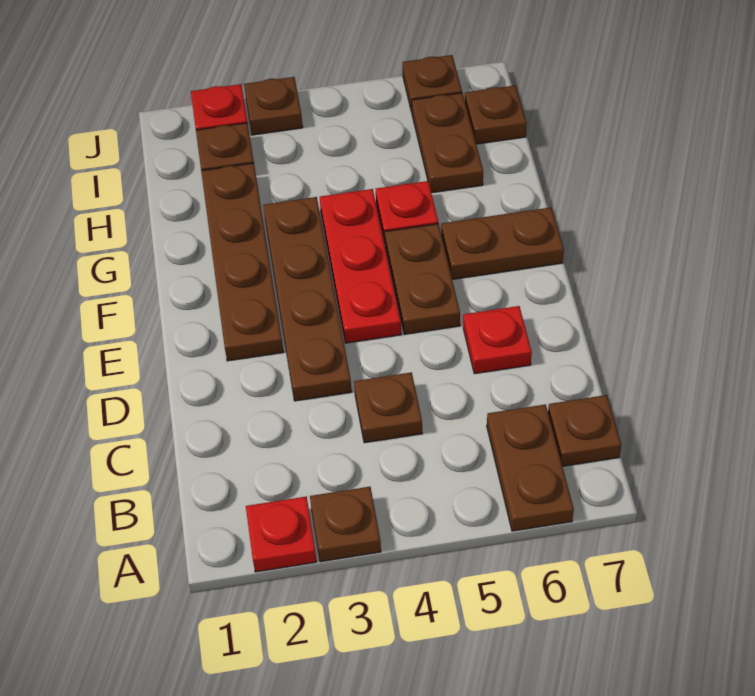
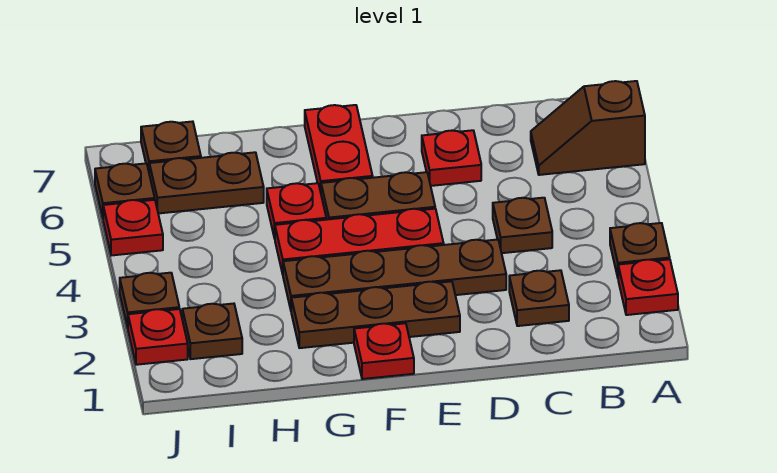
brown plate A6:B6 level 1 -> brown slope A6:B6 level 1 top A
brown plate B7 level 1 -> brown plate C2 level 1
brown plate E2:H2 level 1 -> brown plate E2:G2 level 1
none -> red plate F1 level 1
brown plate F6:F7 level 1 -> red plate F6:F7 level 1
none -> red plate J5 level 1

